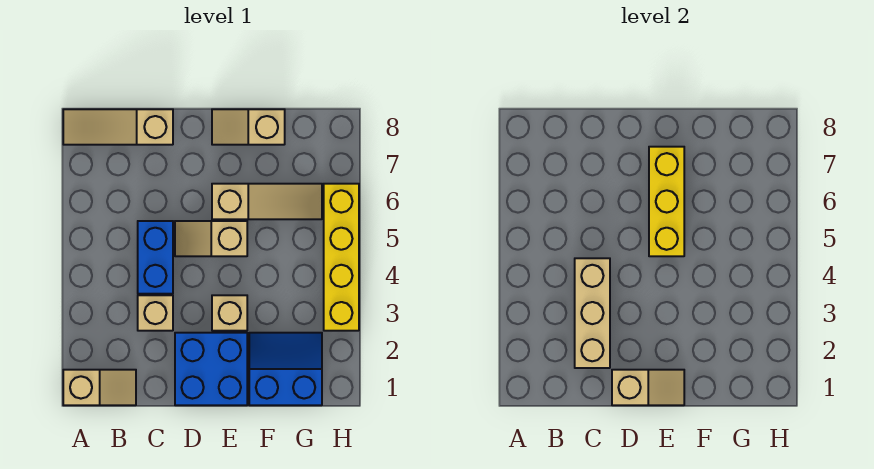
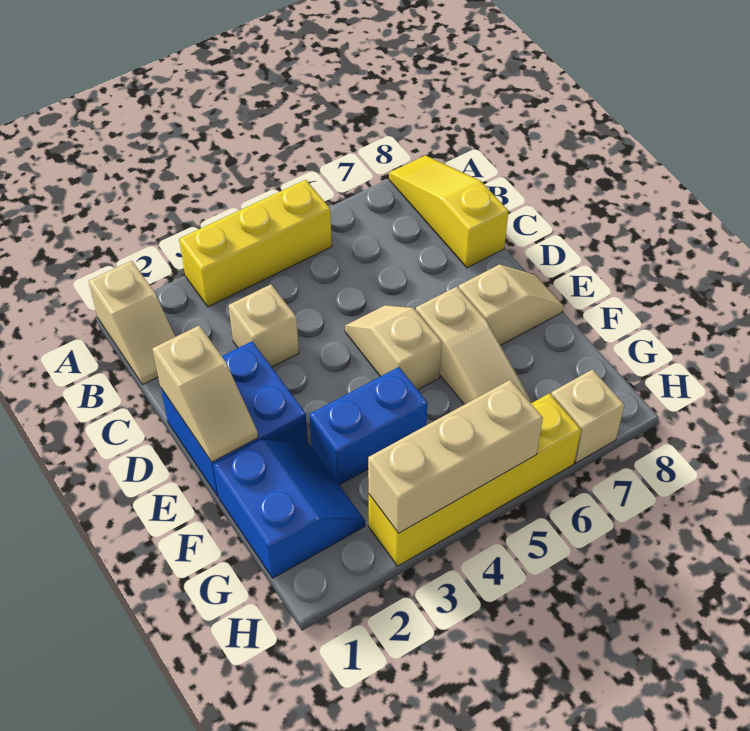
tan slope A8:C8 level 1 top C -> yellow slope A8:C8 level 1 top C
tan brick C2:C4 level 2 -> tan brick H3:H5 level 2
blue brick C4:C5 level 1 -> blue brick F3:F4 level 1
tan brick E3 level 1 -> tan brick H7 level 1
yellow brick E5:E7 level 2 -> yellow brick A3:A5 level 1
tan slope E8:F8 level 1 top F -> tan slope E7:E8 level 1 top 7

